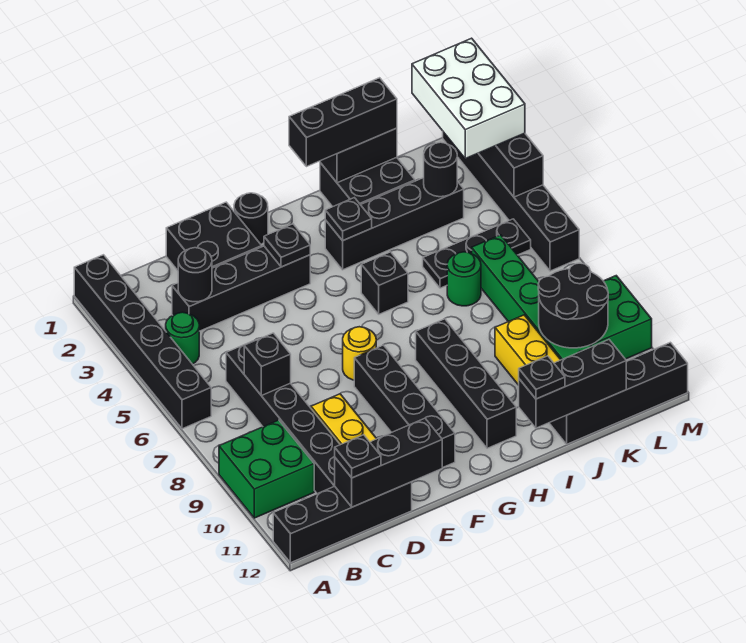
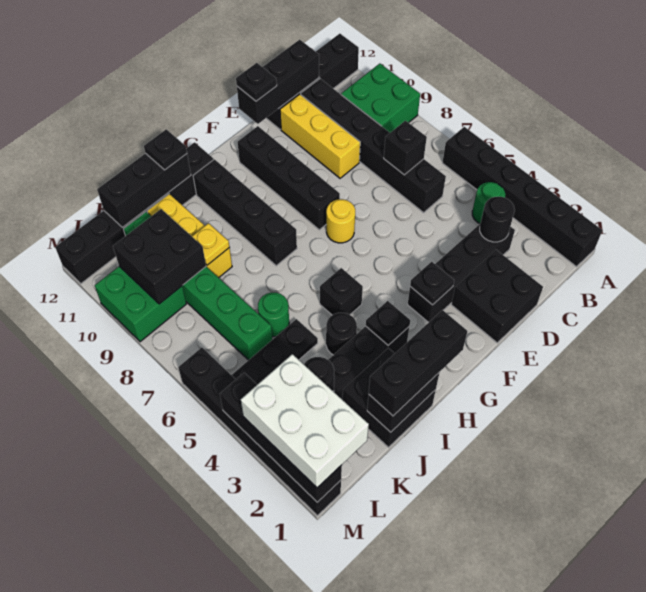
black plate C12 level 3 -> black plate E12 level 3
black round brick F1 level 1 -> black round brick I4 level 1
none -> yellow plate J9 level 2
black brick J12:M12 level 1 -> black brick H12:M12 level 1
black round brick K9:L10 level 2 -> black brick K9:L10 level 2

